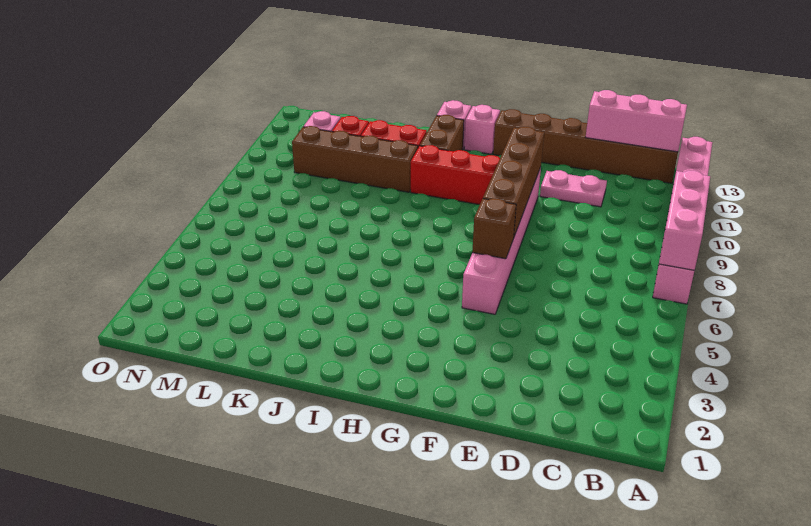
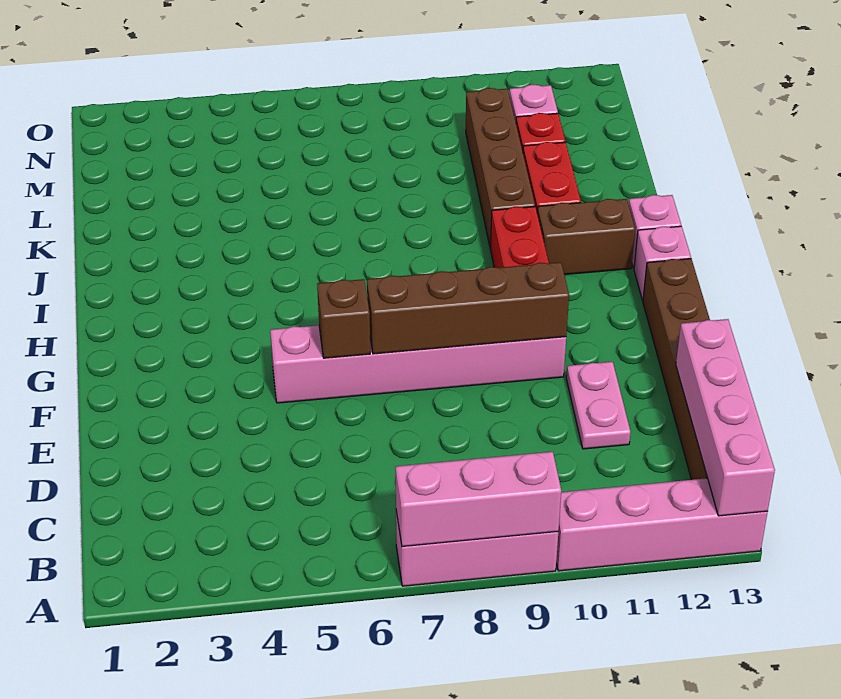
pink brick B13:D13 level 2 -> pink brick A13:D13 level 2

